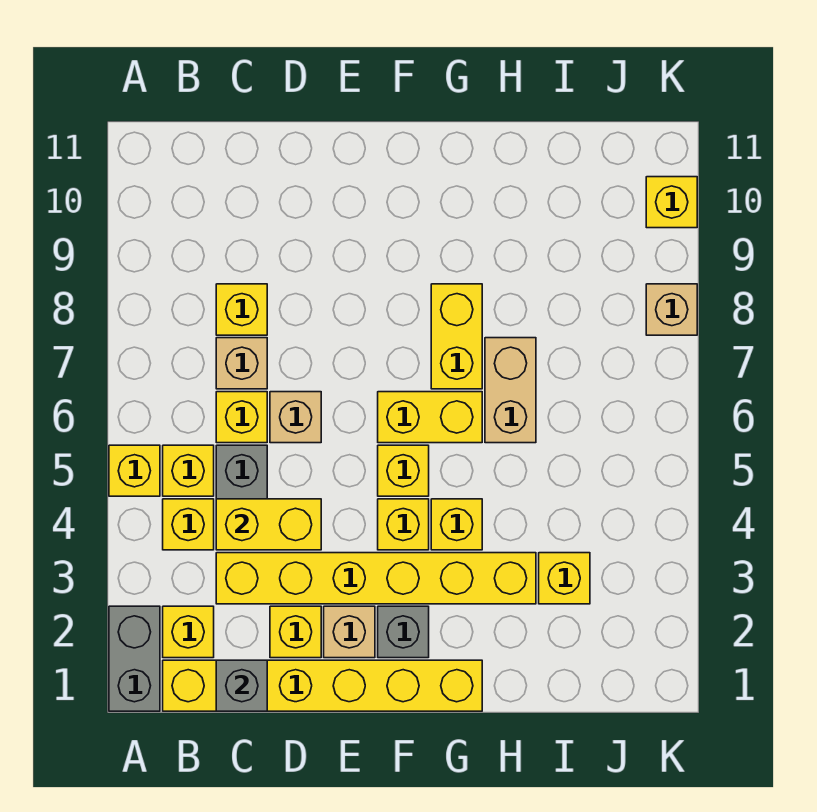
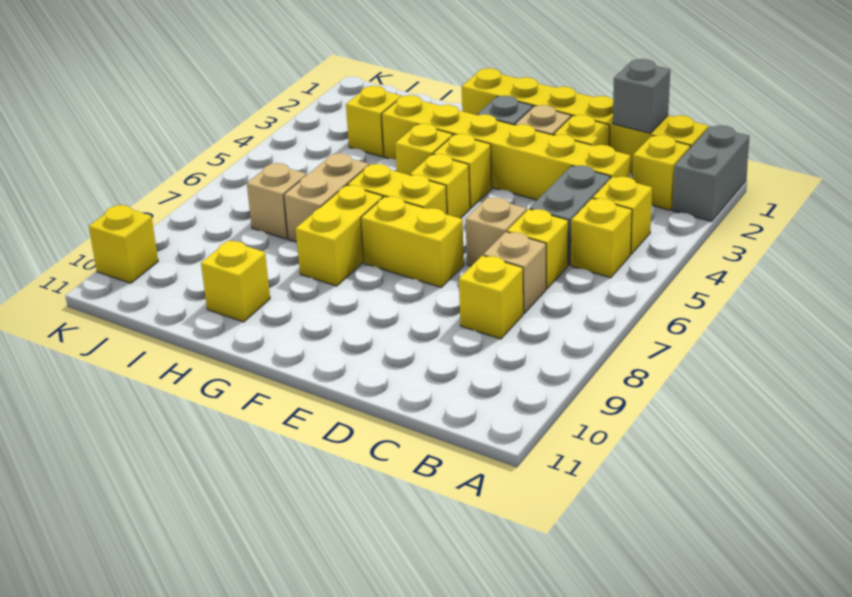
yellow brick A5 level 1 -> yellow brick H10 level 1
yellow brick C4:D4 level 2 -> yellow brick E7:F7 level 1
tan brick K8 level 1 -> tan brick I7 level 1

